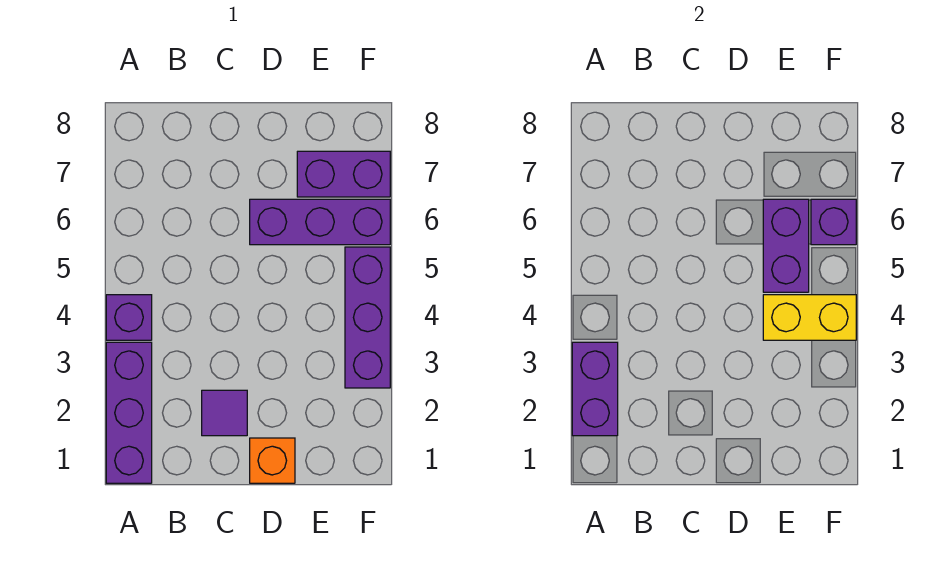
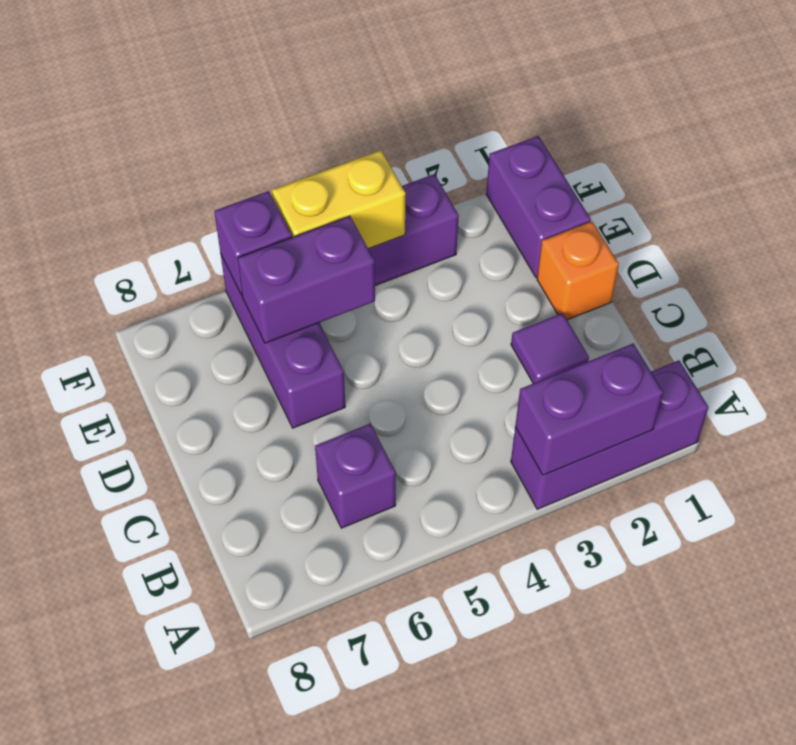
purple brick A4 level 1 -> purple brick B6 level 1
yellow brick E4:F4 level 2 -> yellow brick F4:F5 level 2
purple brick E7:F7 level 1 -> purple brick E1:F1 level 1

